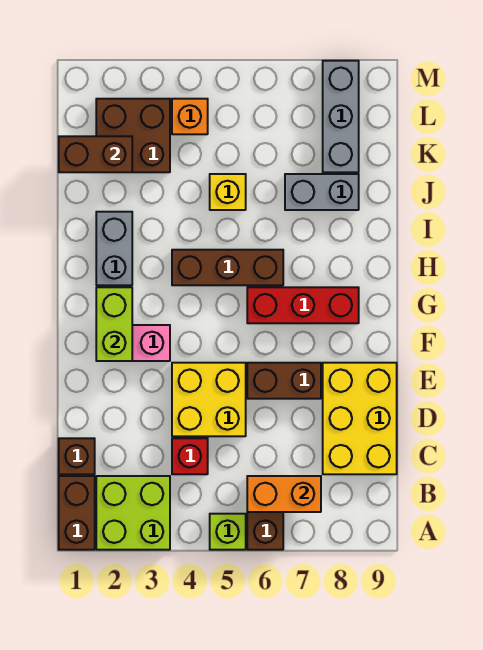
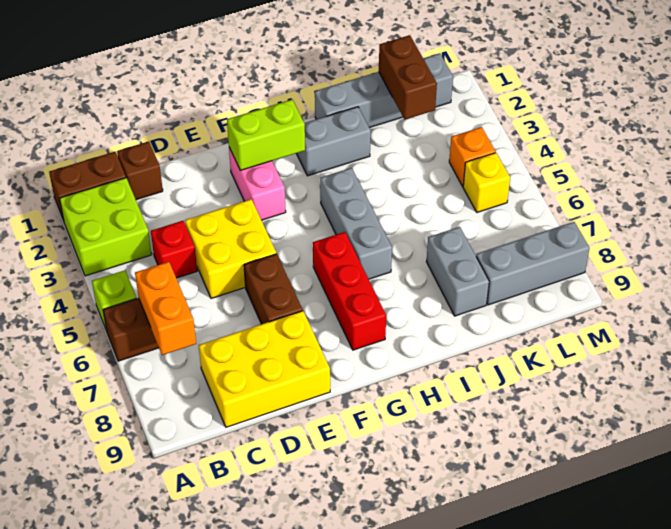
brown brick H4:H6 level 1 -> grey brick H4:H6 level 1
none -> grey brick I1:L1 level 1
yellow brick J5 level 1 -> yellow brick L5 level 1
brown brick K2:L3 level 1 -> none

